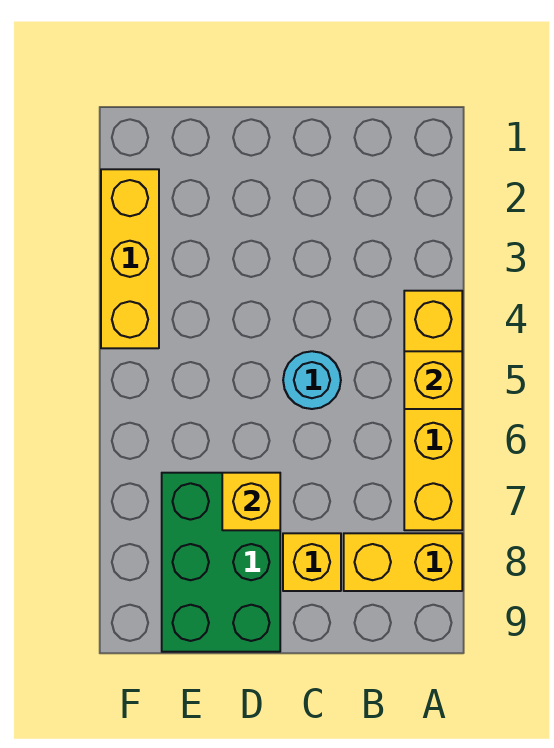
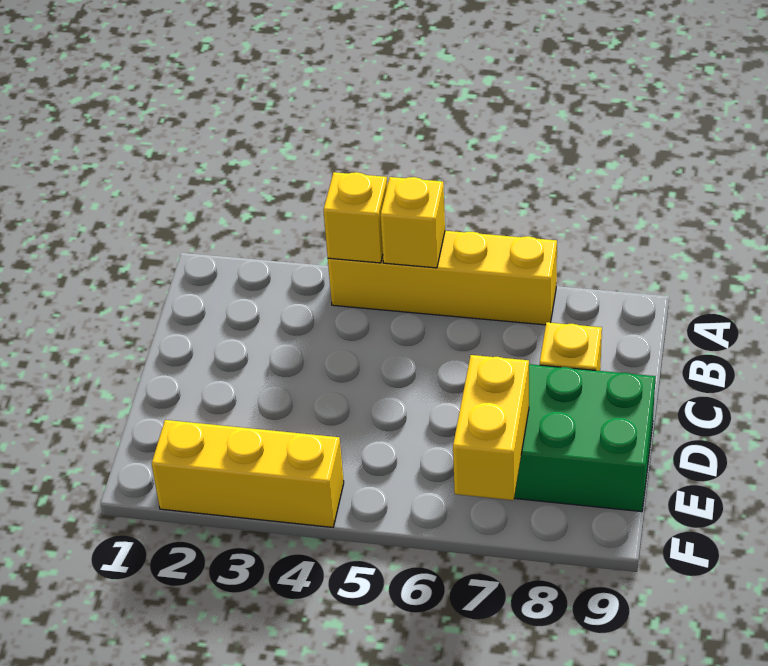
yellow brick A8:B8 level 1 -> yellow brick E7:F7 level 2
cyan round brick C5 level 1 -> none
yellow brick D7 level 2 -> yellow brick A4 level 2

